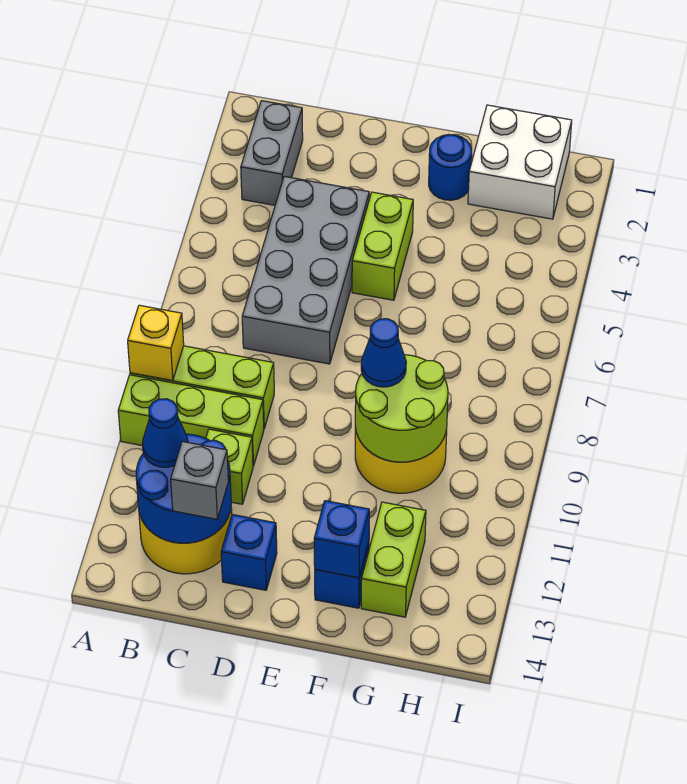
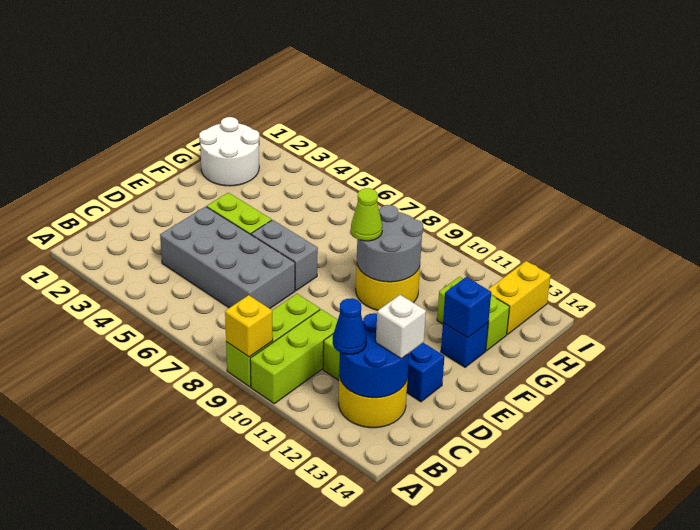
grey brick B2:B3 level 1 -> grey brick E6:E7 level 1
grey brick C13 level 3 -> white brick C13 level 3
blue round brick F2 level 1 -> none
lime round brick F9:G10 level 2 -> grey round brick F9:G10 level 2
blue cone F9 level 3 -> lime cone F9 level 3
white brick G1:H2 level 1 -> white round brick G1:H2 level 1
none -> yellow brick H13:I13 level 1

